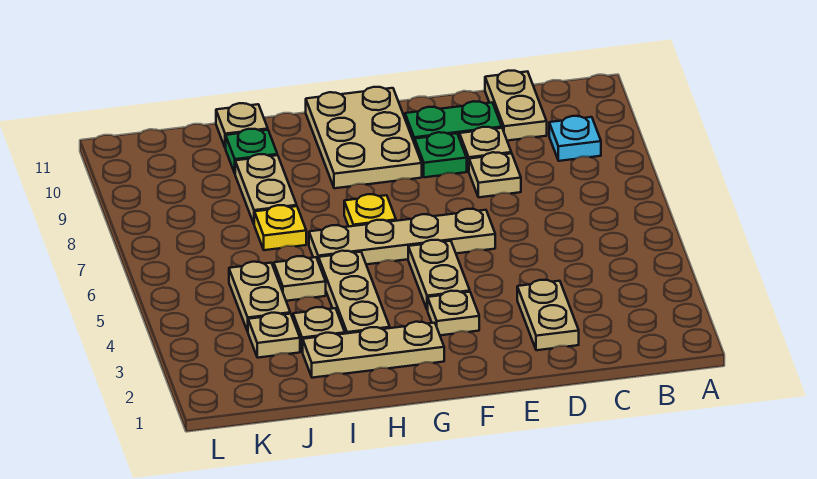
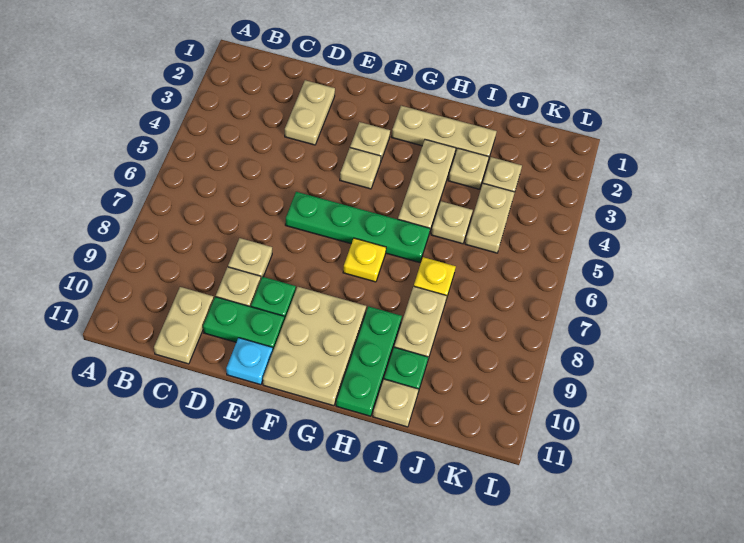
cyan plate B9 level 1 -> cyan plate E11 level 1
tan plate E6:H6 level 1 -> green plate E6:H6 level 1
tan plate F4:F5 level 1 -> tan plate F4 level 1
none -> green plate H9:H11 level 1

